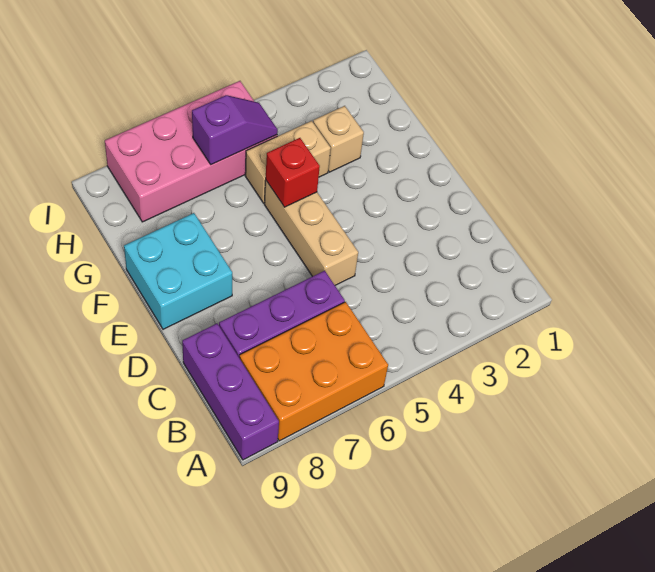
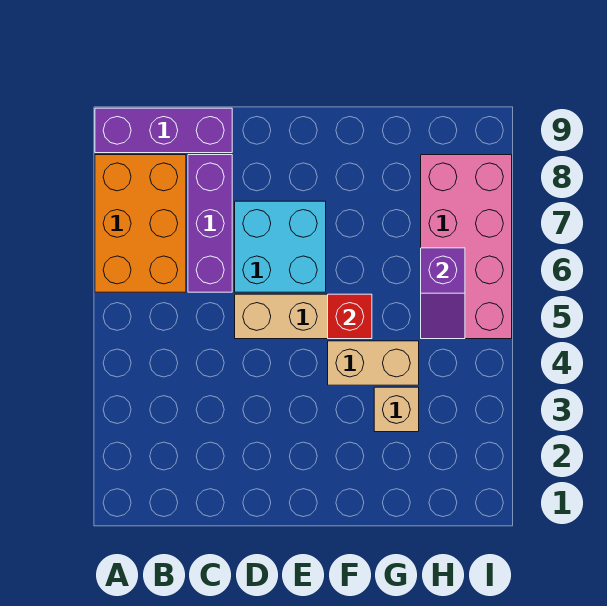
cyan brick E8:F9 level 1 -> cyan brick D6:E7 level 1
tan brick G4:G5 level 1 -> tan brick F4:G4 level 1

